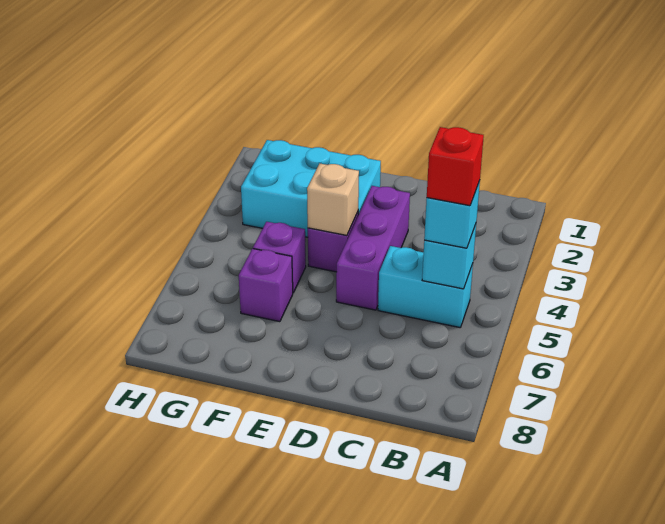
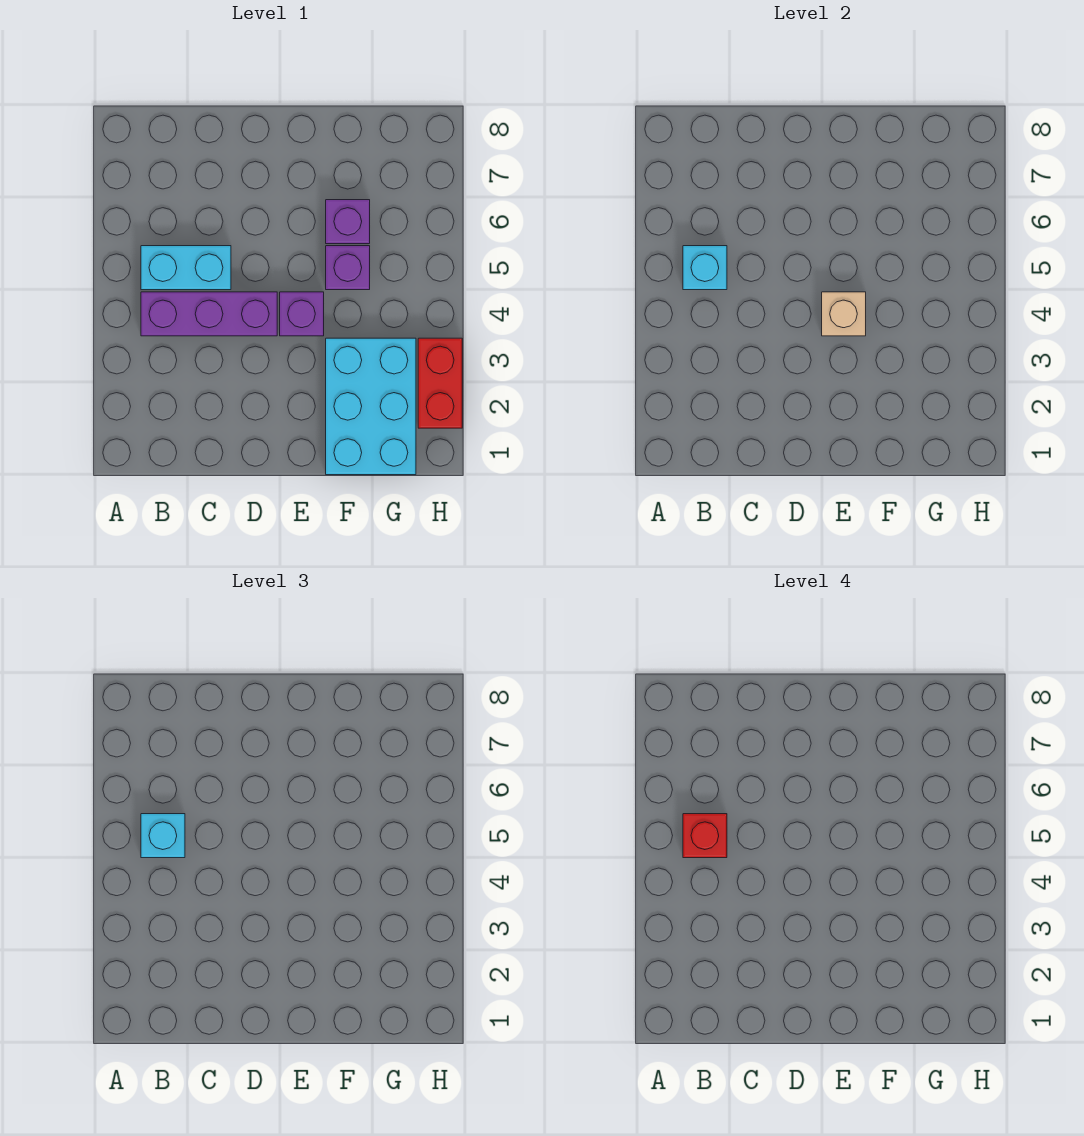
purple brick D3:D5 level 1 -> purple brick B4:D4 level 1
cyan brick E2:G3 level 1 -> cyan brick F1:G3 level 1
none -> red brick H2:H3 level 1

